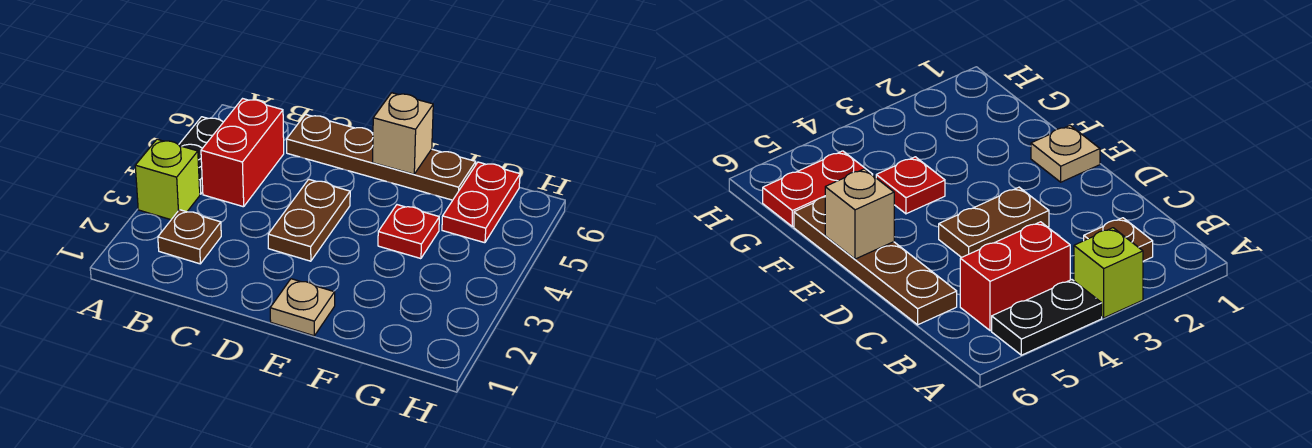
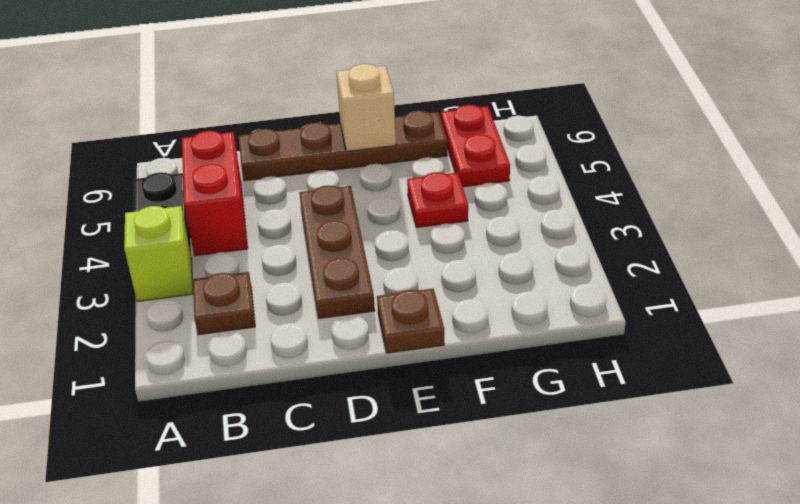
brown plate D3:D4 level 1 -> brown plate D2:D4 level 1
tan plate E1 level 1 -> brown plate E1 level 1

